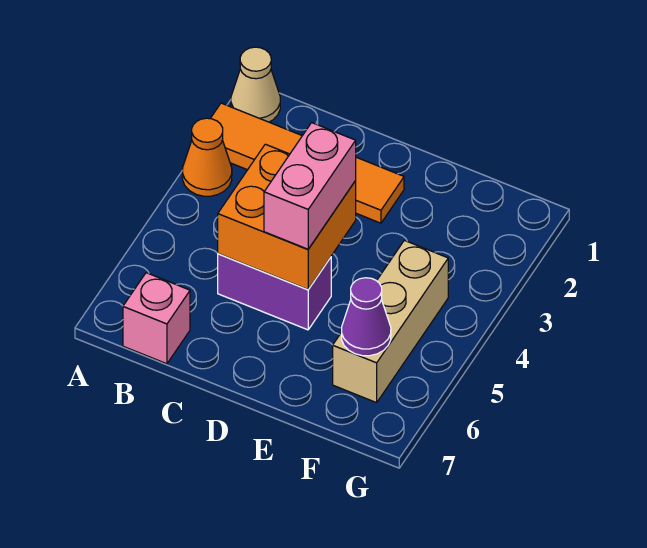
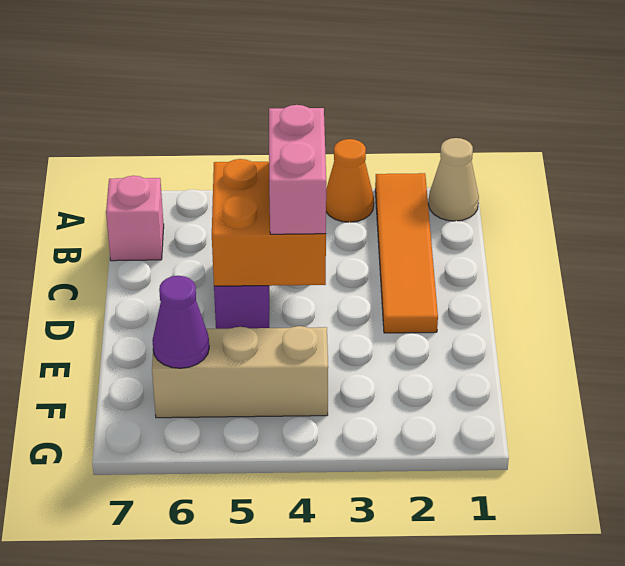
pink brick D4:D5 level 3 -> pink brick C4:D4 level 3

